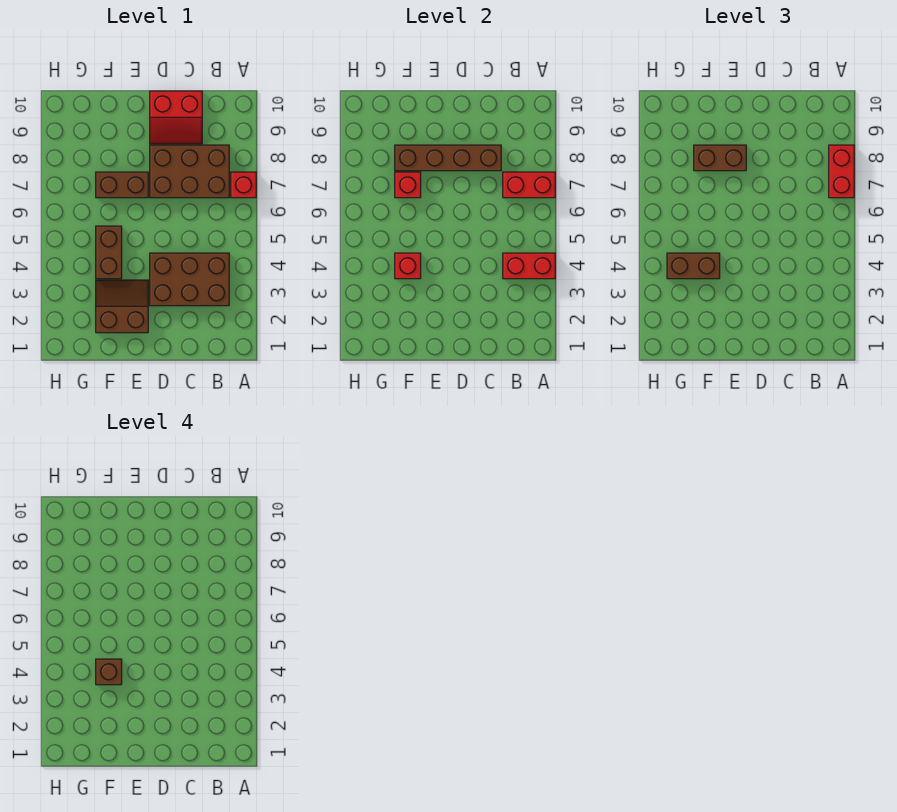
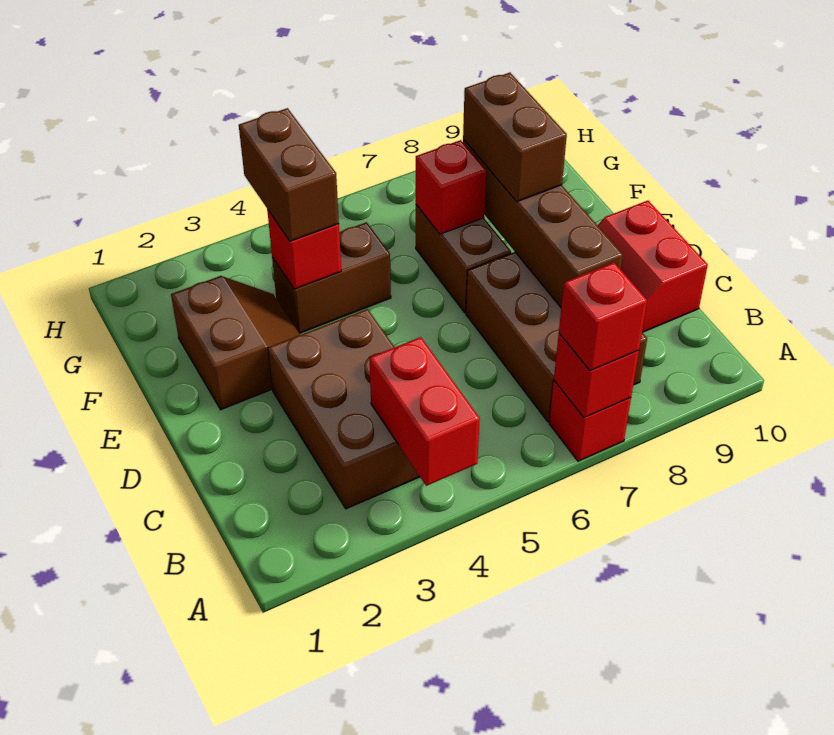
red brick A7:B7 level 2 -> red brick A7 level 2
red brick A7:A8 level 3 -> red brick A7 level 3
brown brick F4 level 4 -> none

